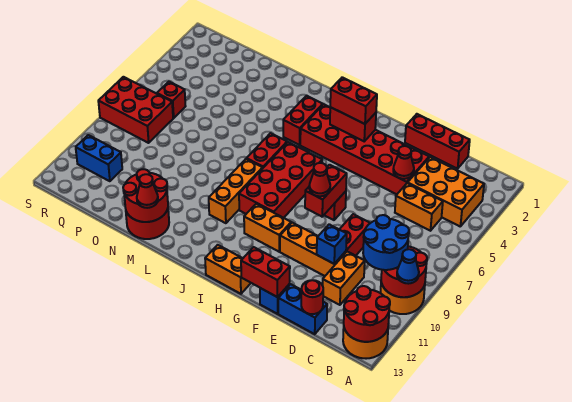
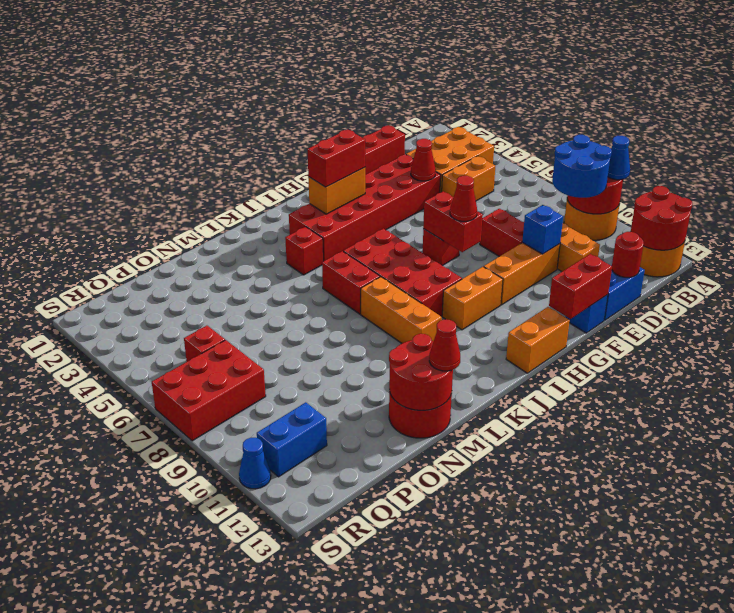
red brick H3:I3 level 2 -> orange brick H3:I3 level 2
red brick K3:K4 level 1 -> red brick K4 level 1
none -> blue cone S11 level 1

